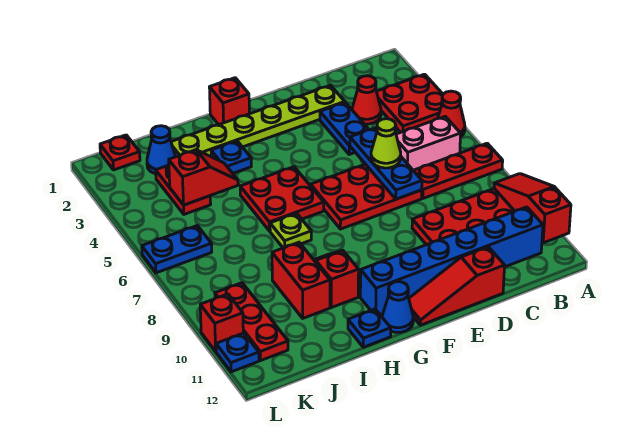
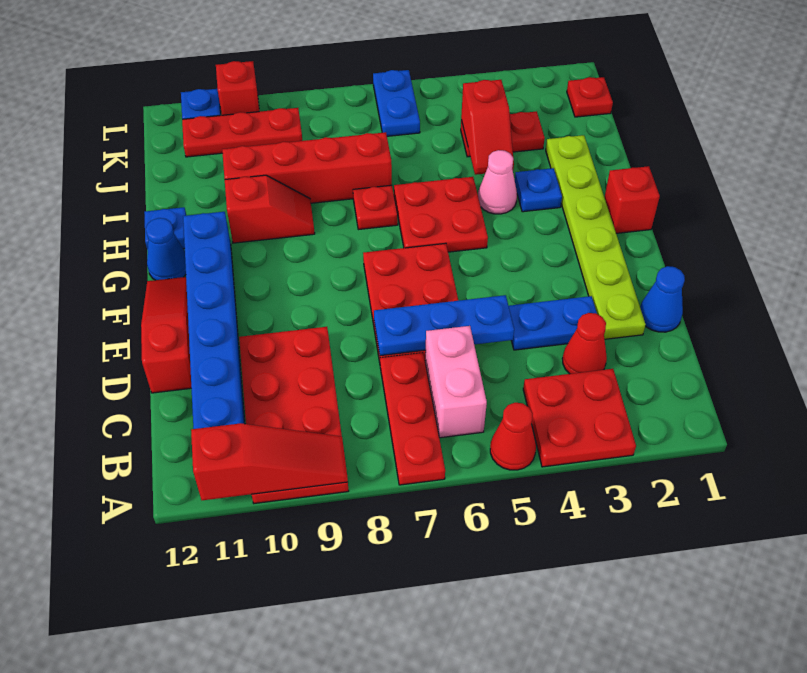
lime cone D6 level 3 -> none
none -> pink cone H4 level 1
lime plate H7 level 1 -> red plate H7 level 1
red brick I9:I10 level 1 -> red brick I7:I10 level 1
blue cone J2 level 1 -> blue cone D1 level 1

